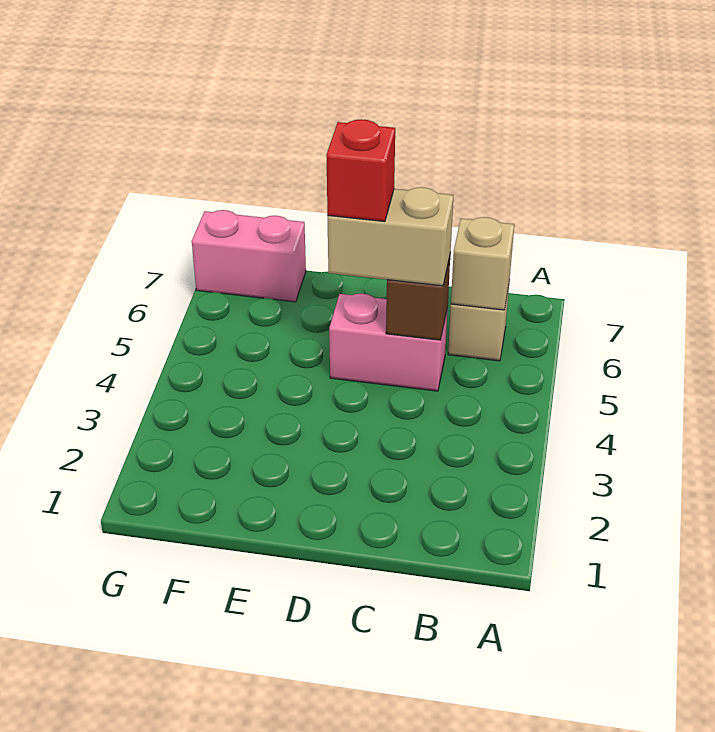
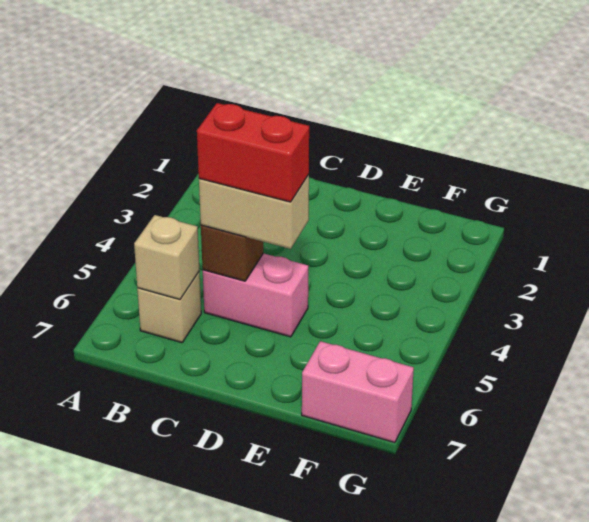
red brick D5 level 4 -> red brick C5:D5 level 4

